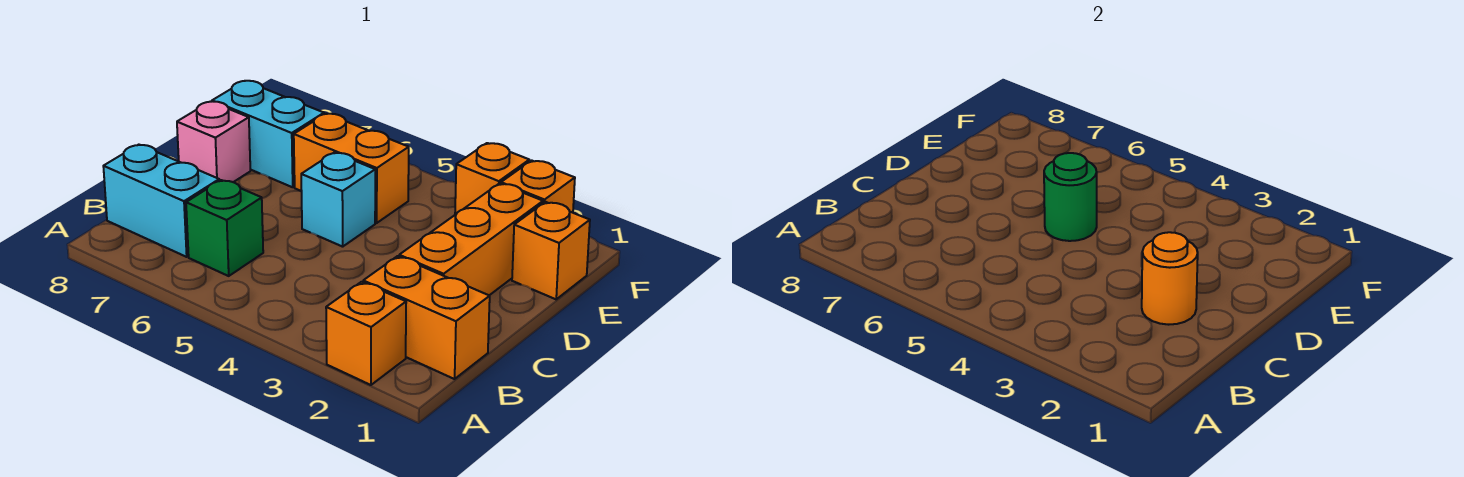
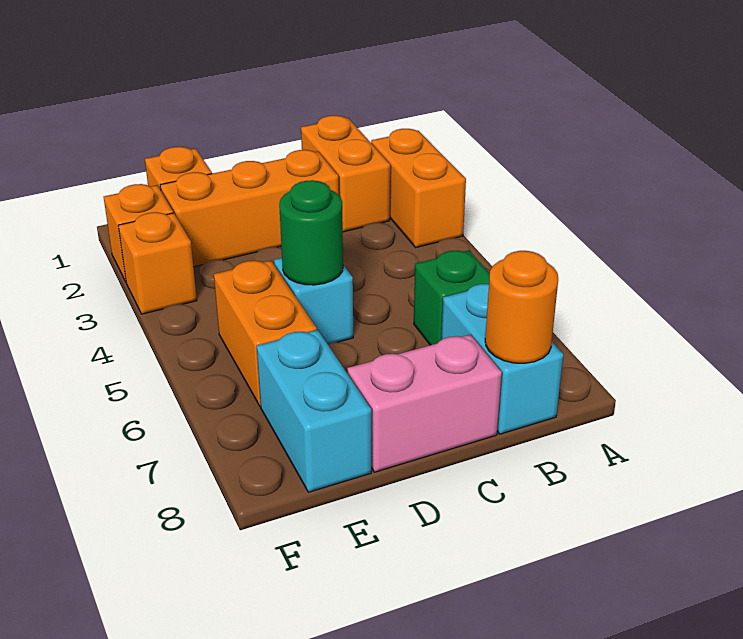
orange brick A2 level 1 -> orange brick A2:A3 level 1
orange round brick C2 level 2 -> orange round brick B8 level 2
pink brick D8 level 1 -> pink brick C8:D8 level 1

